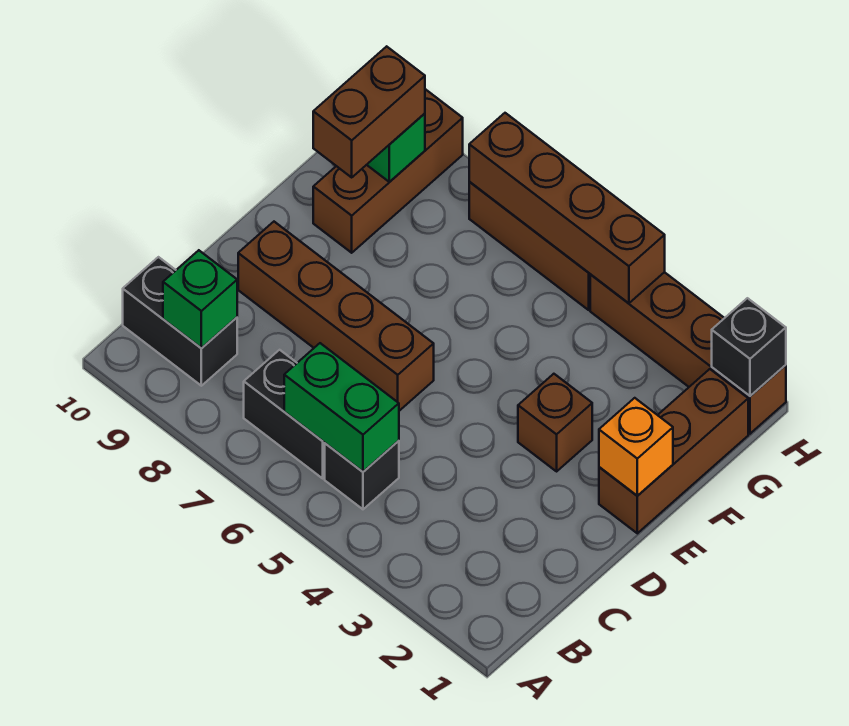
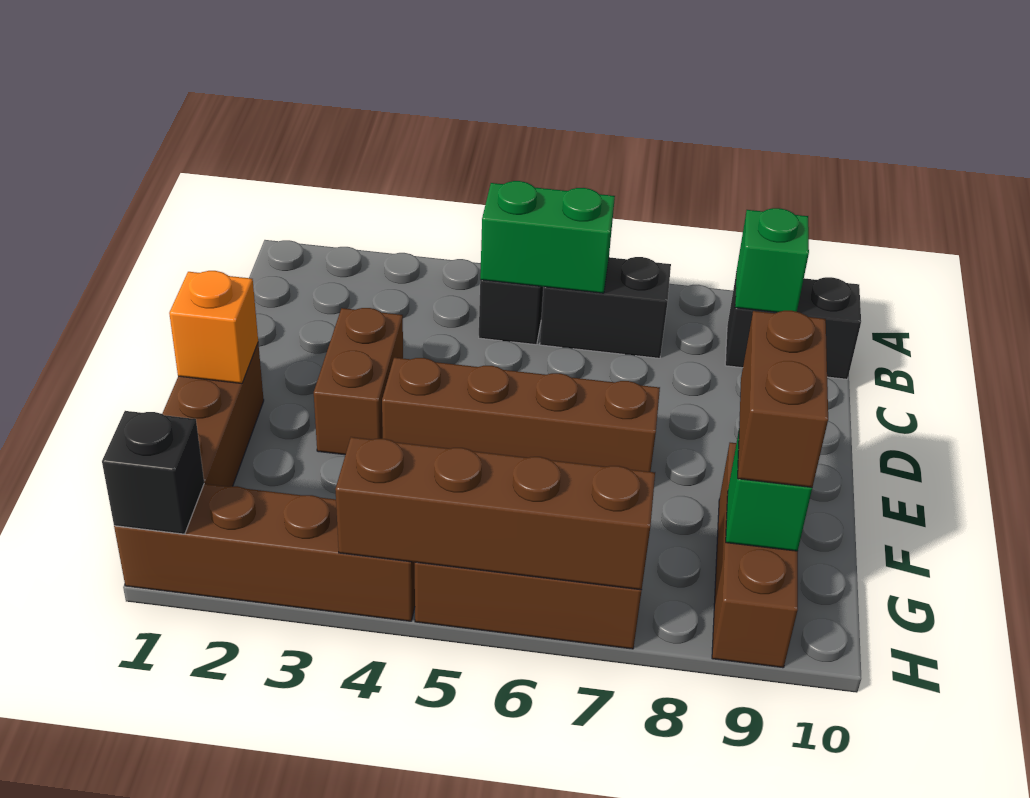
brown brick D6:D9 level 1 -> brown brick E4:E7 level 1
brown brick E3 level 1 -> brown brick D3:E3 level 1

